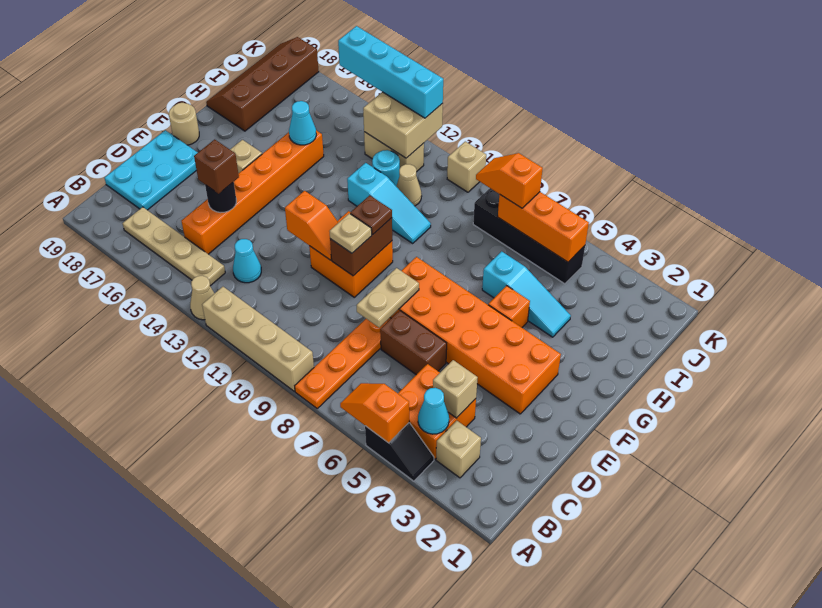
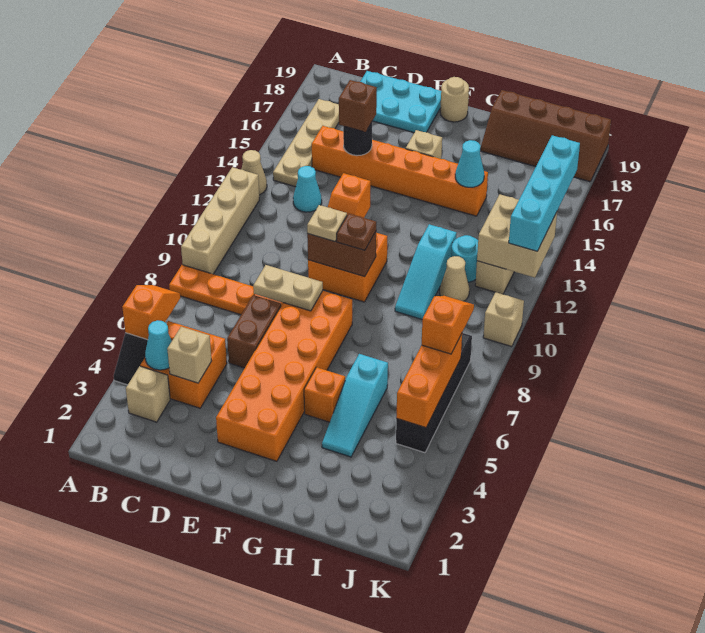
brown slope H18:K19 level 1 top 18 -> brown slope H18:K19 level 1 top 19

